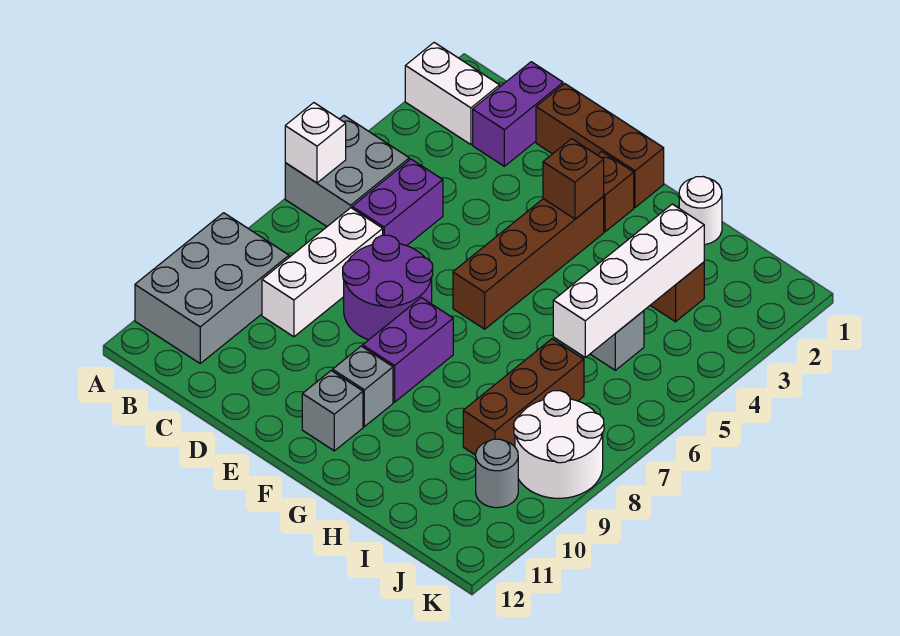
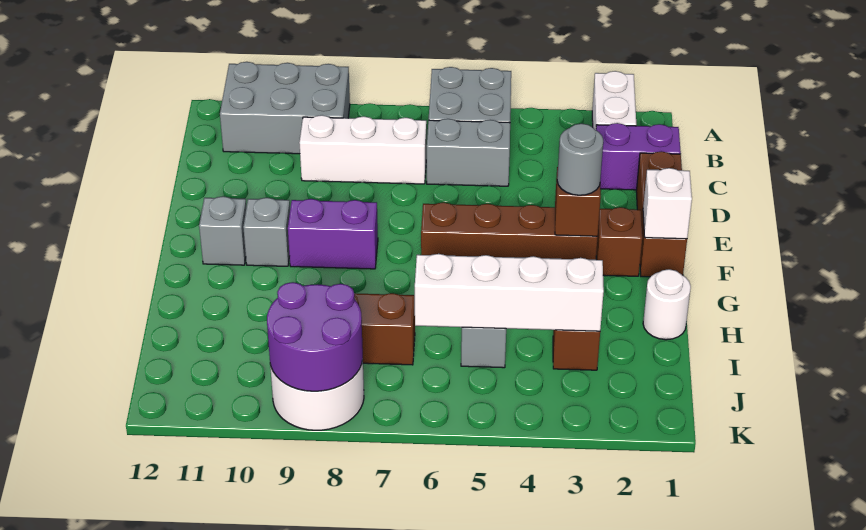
white brick A6 level 2 -> white brick F1 level 2
purple brick C5:C6 level 1 -> grey brick C5:C6 level 1
purple round brick D7:E8 level 1 -> purple round brick J8:K9 level 2
grey round brick J10 level 1 -> grey round brick F3 level 3

